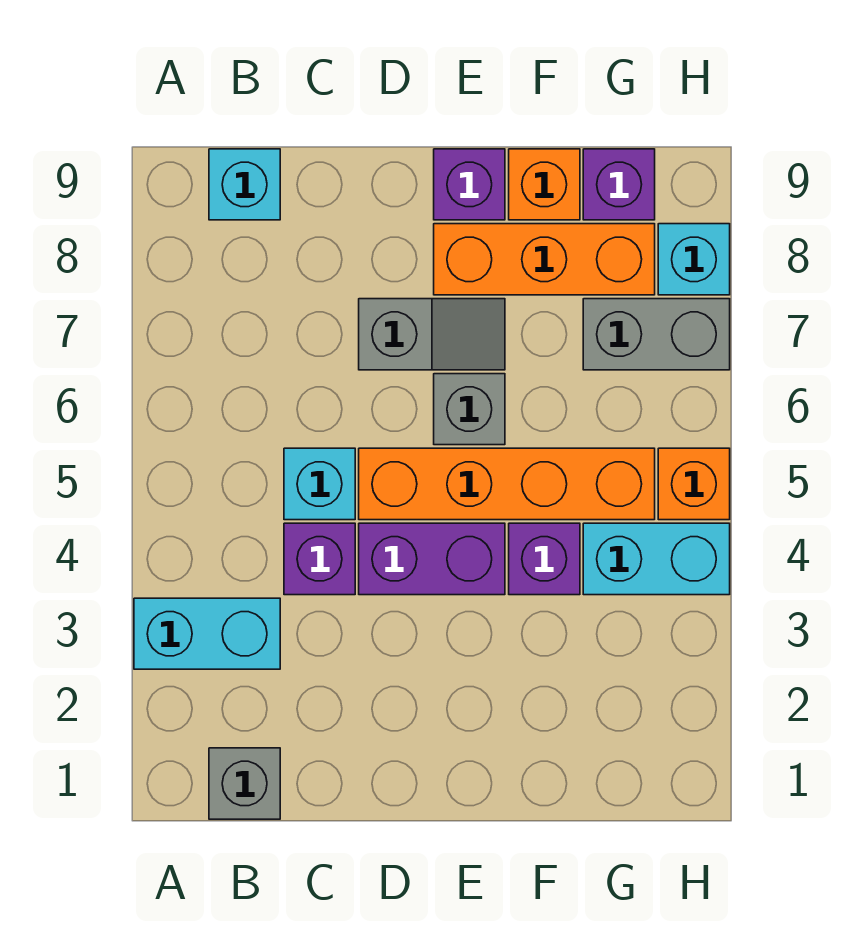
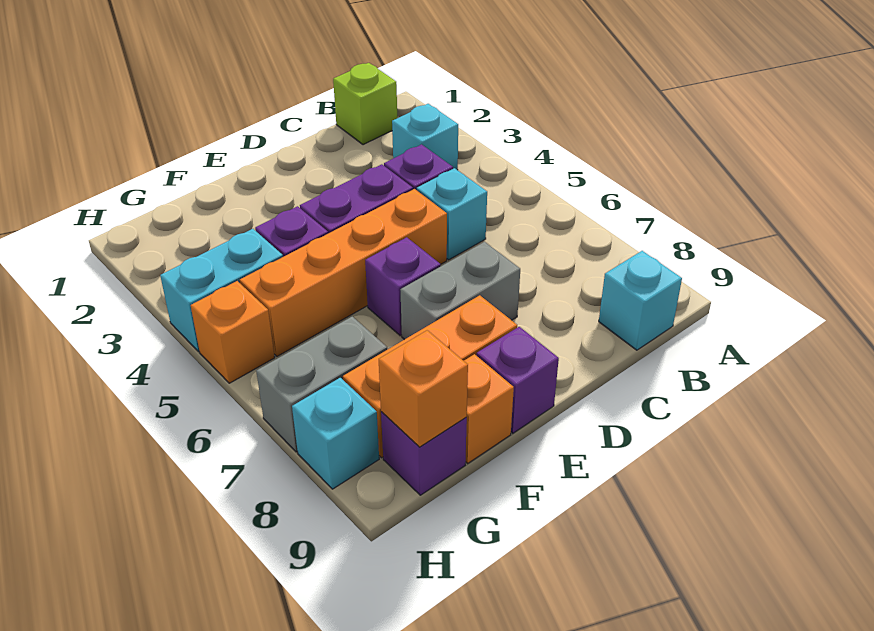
cyan brick A3:B3 level 1 -> cyan brick B3 level 1
grey brick B1 level 1 -> lime brick B1 level 1
grey slope D7:E7 level 1 top D -> grey brick D7:E7 level 1
grey brick E6 level 1 -> purple brick E6 level 1
none -> orange brick G9 level 2

